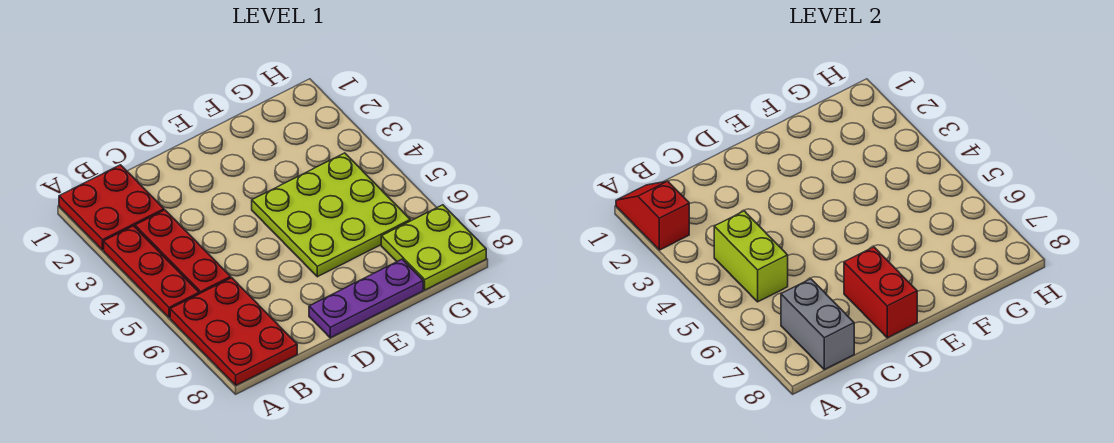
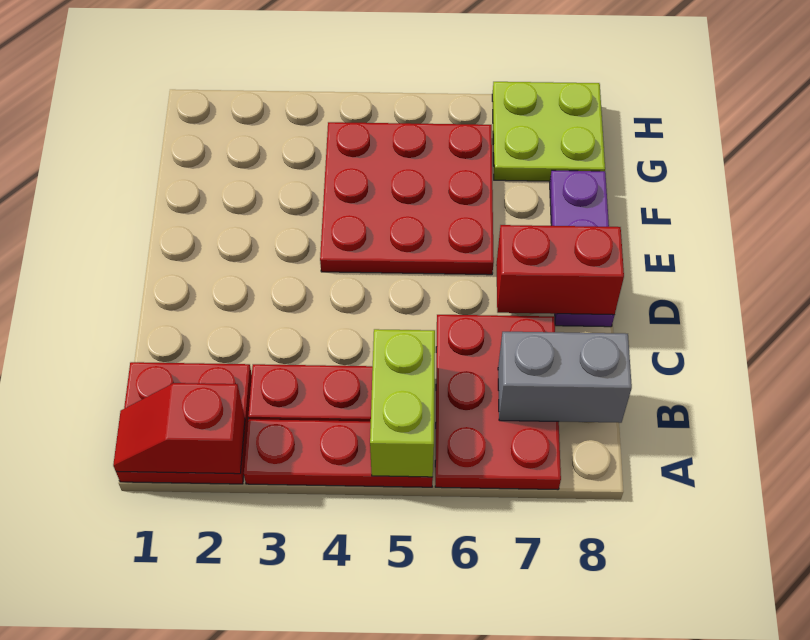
red plate A6:B8 level 1 -> red plate A6:C7 level 1
lime brick B4:B5 level 2 -> lime brick A5:B5 level 2
lime plate E4:G6 level 1 -> red plate E4:G6 level 1

